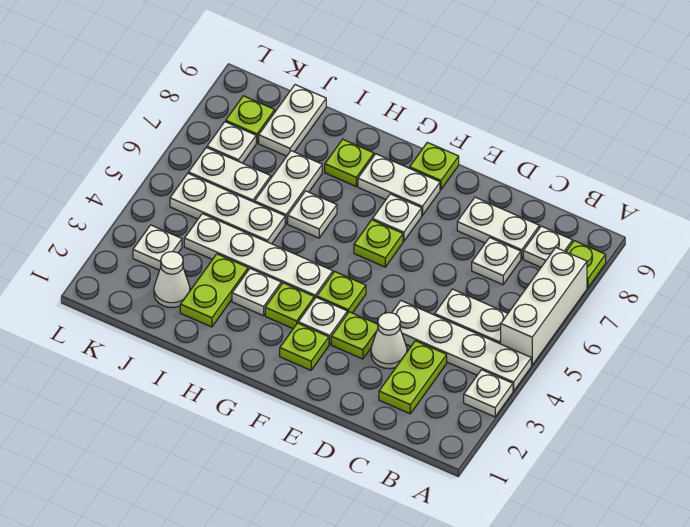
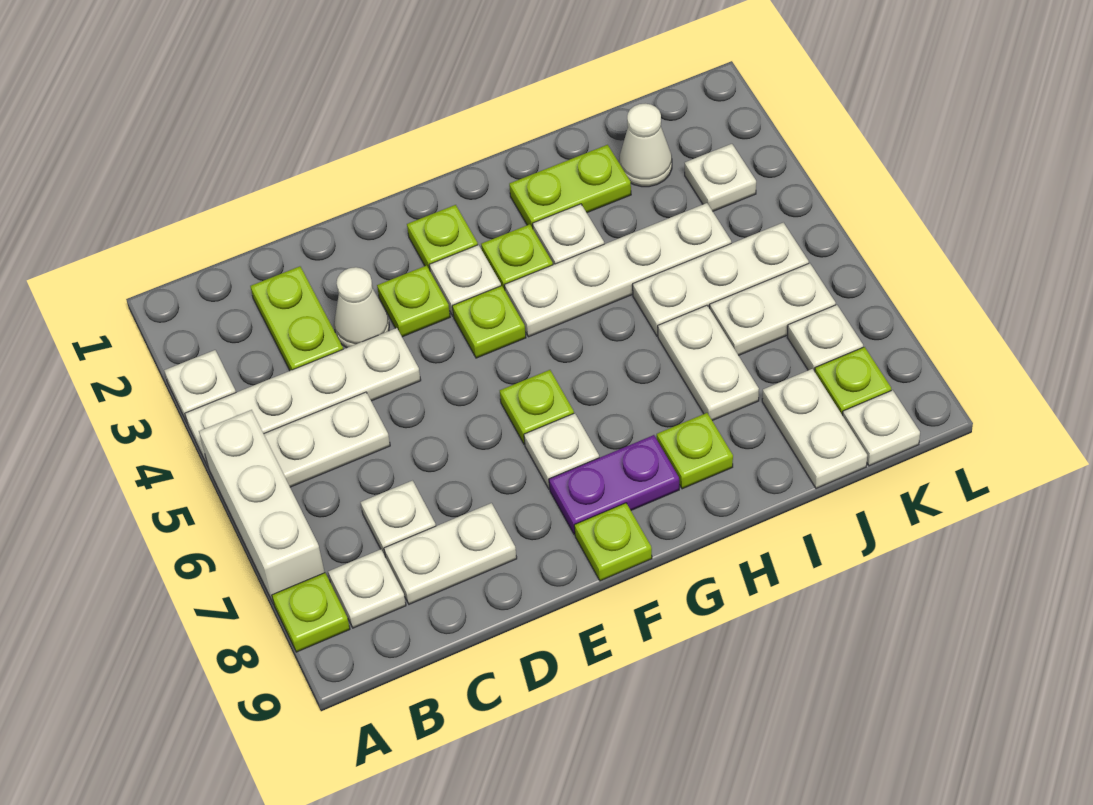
white plate F8:G8 level 1 -> purple plate F8:G8 level 1
white plate H6 level 1 -> white plate K9 level 1
lime plate I2:I3 level 1 -> lime plate H2:I2 level 1

